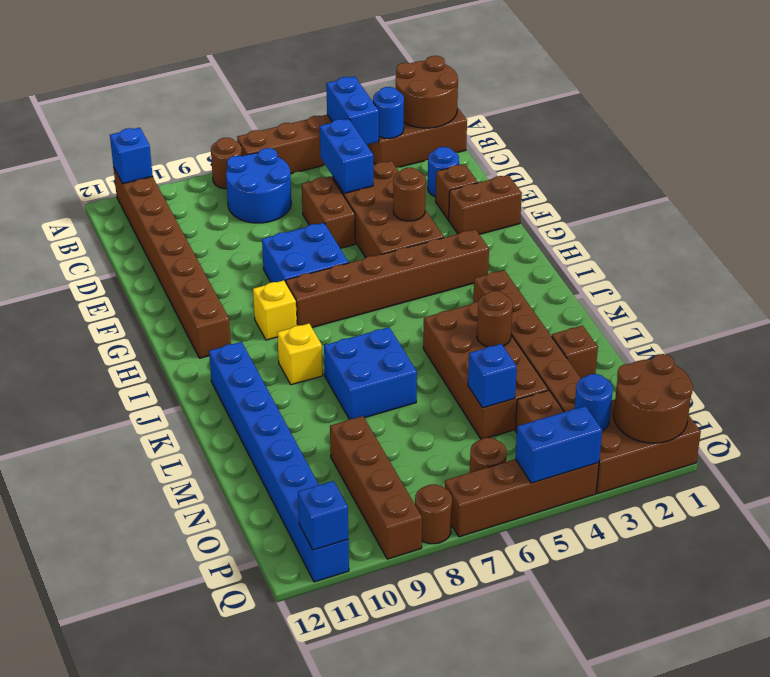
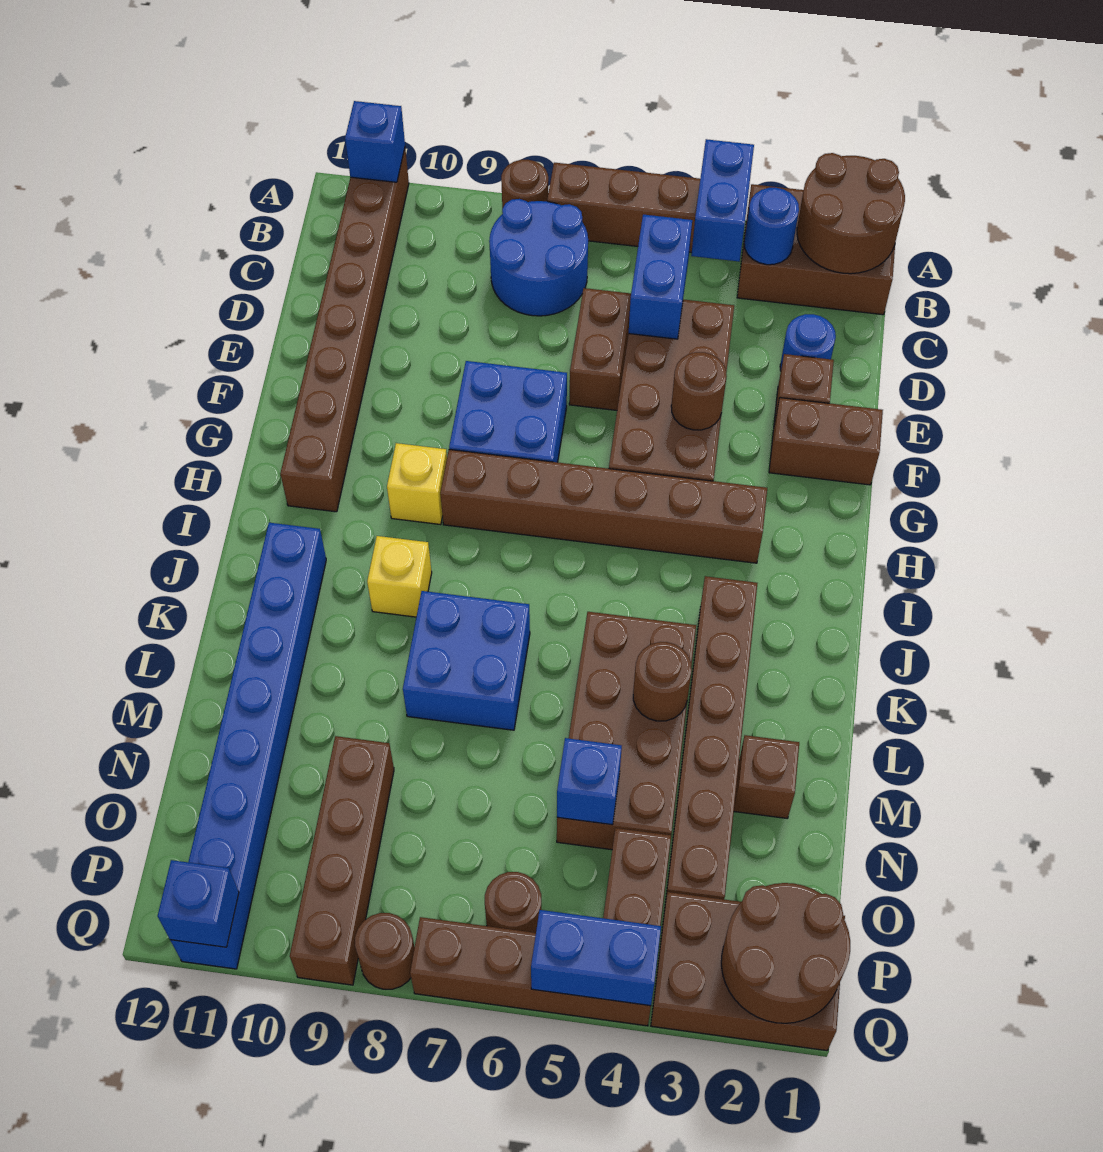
blue round brick P3 level 2 -> none

